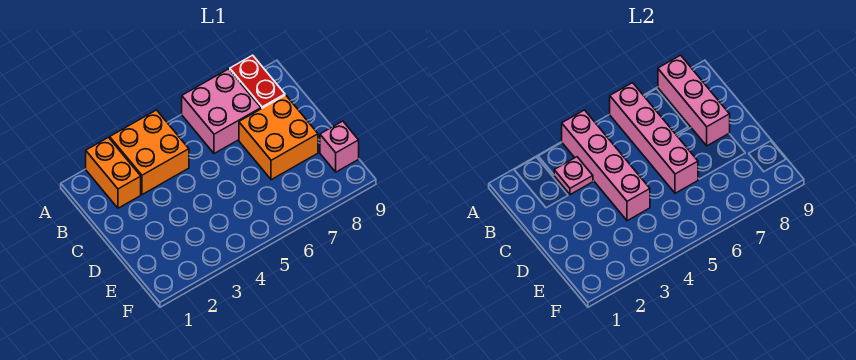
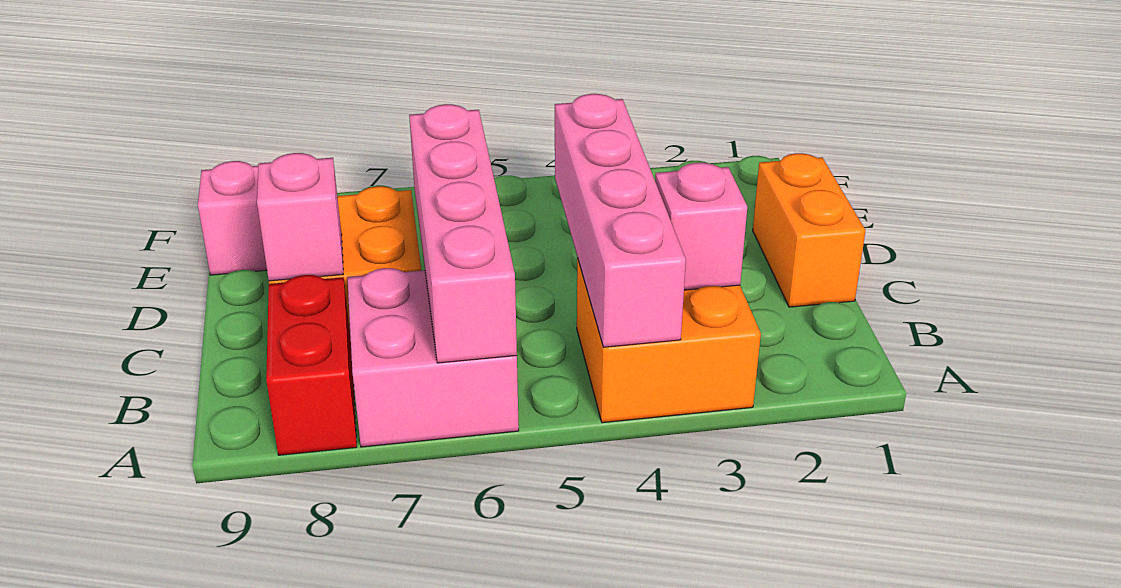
orange brick A2:B2 level 1 -> orange brick C1:D1 level 1
pink brick A8:C8 level 2 -> pink brick C8 level 2
pink plate B3 level 2 -> pink brick B3 level 2

